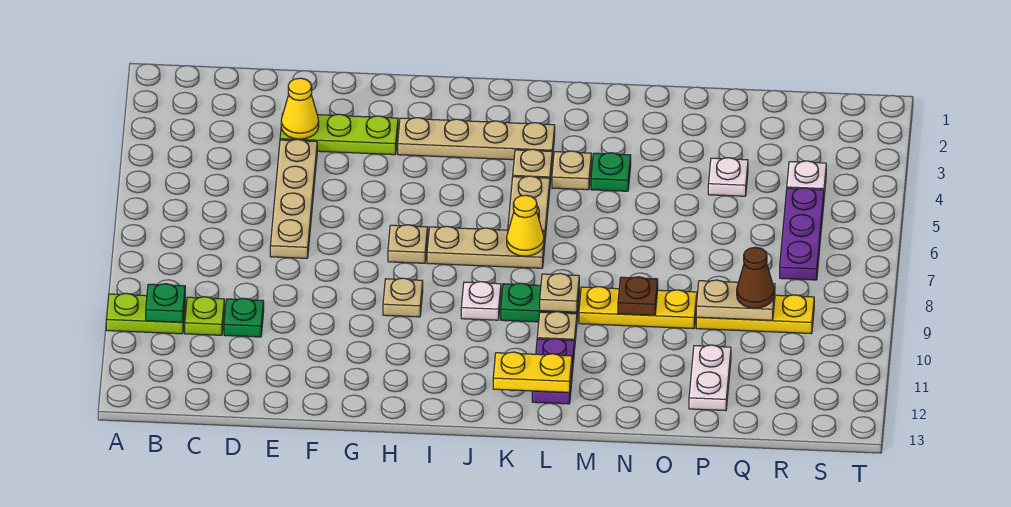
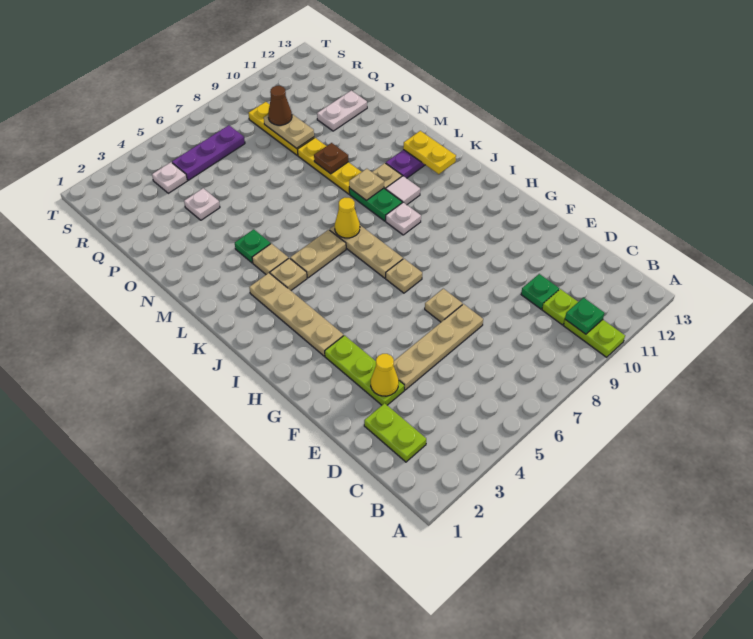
none -> lime plate C2:D2 level 1
tan plate H9 level 1 -> tan plate F7 level 1
none -> white tile K10 level 1

